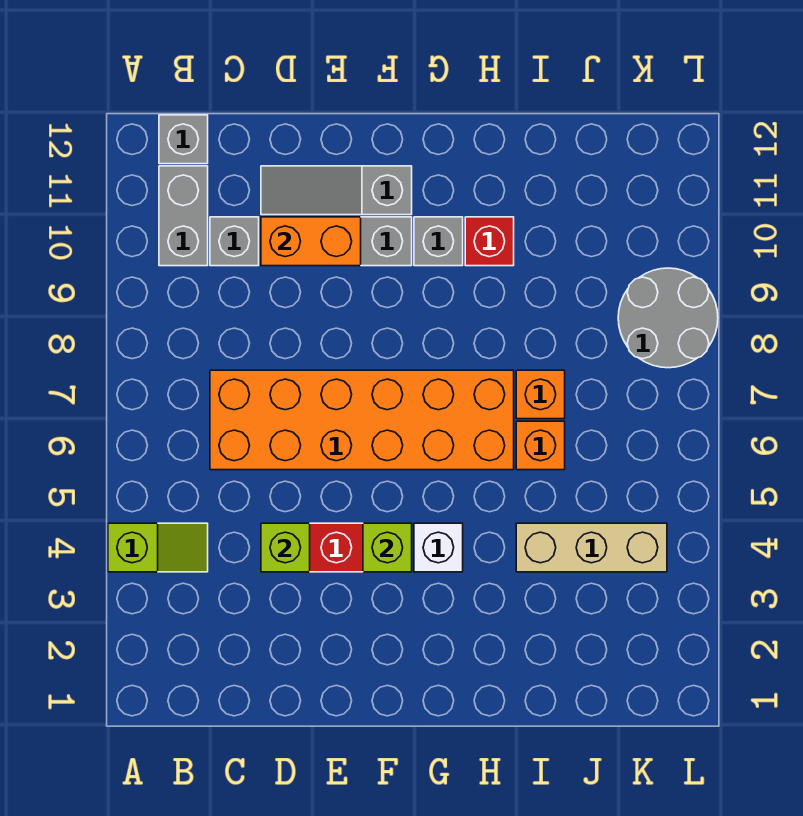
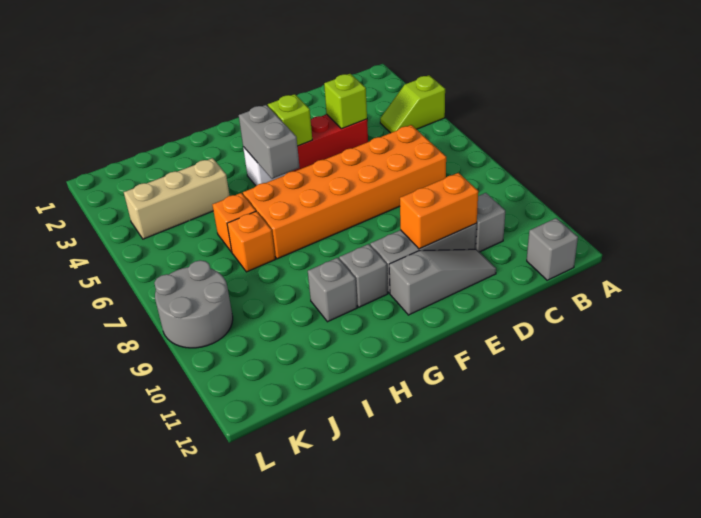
grey brick B10:B11 level 1 -> grey brick G4:G5 level 2
red brick H10 level 1 -> grey brick H10 level 1

